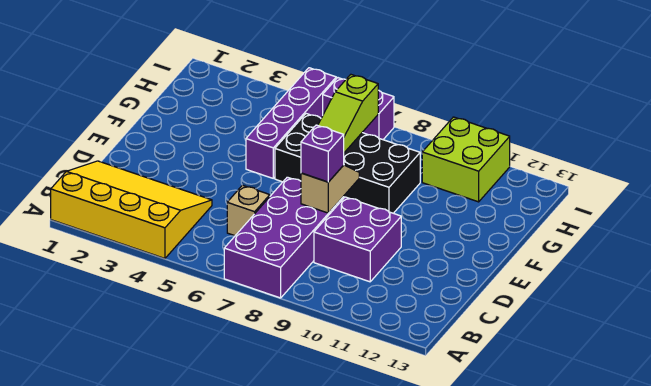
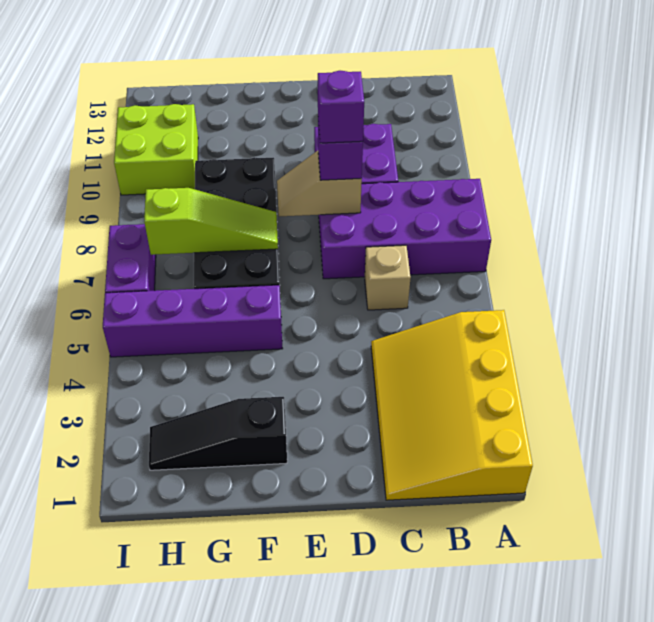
none -> purple brick D8 level 4
none -> black slope F2:H2 level 1 top F

